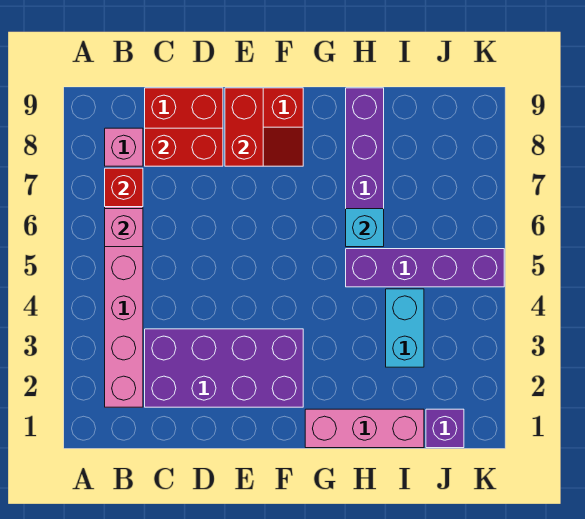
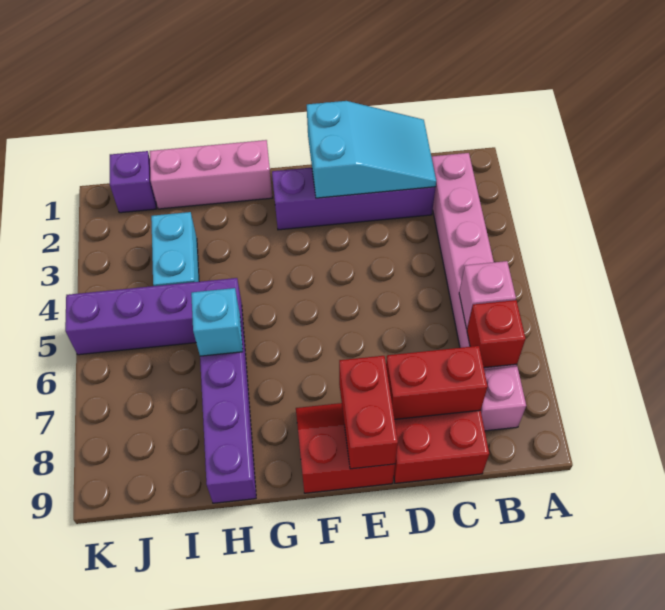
none -> cyan slope C1:E2 level 2 top E
purple brick C2:F3 level 1 -> purple brick C2:F2 level 1

